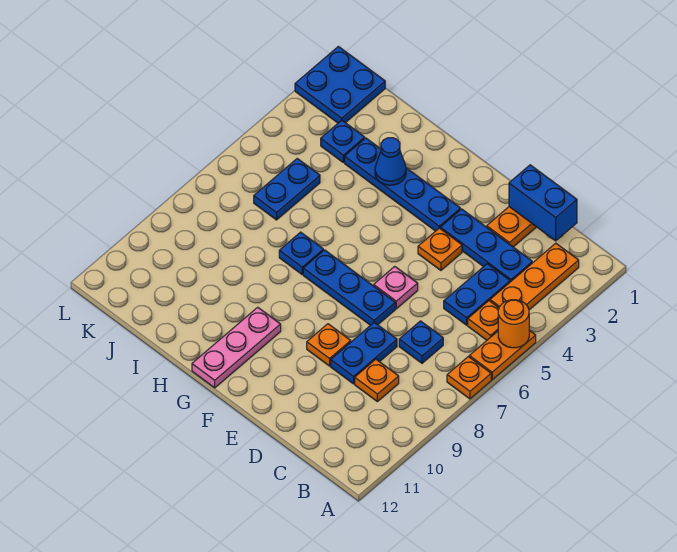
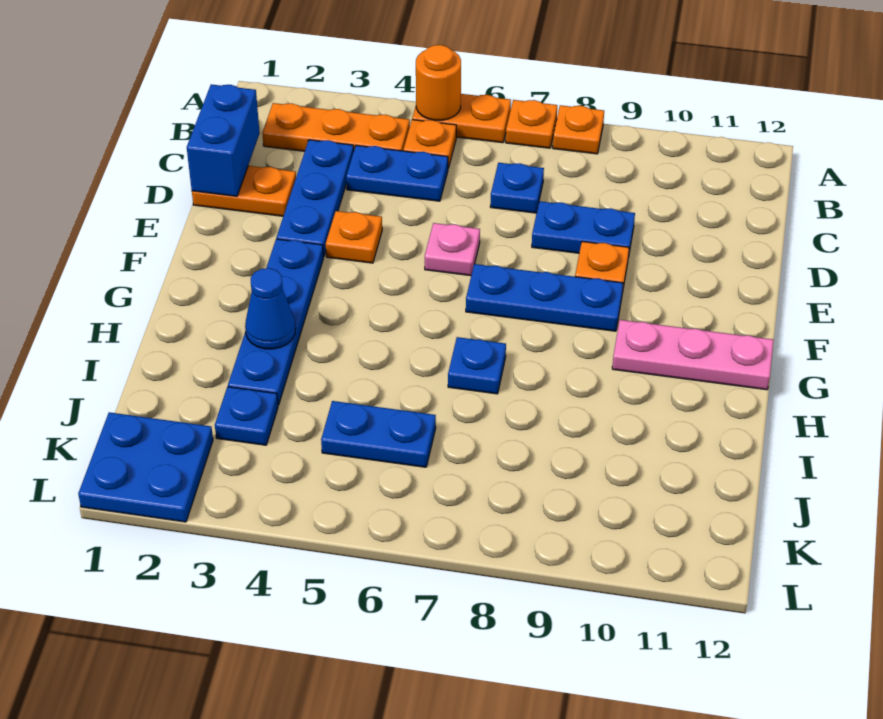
orange plate C9 level 1 -> orange plate A8 level 1
blue plate E7:G7 level 1 -> blue plate F7:F9 level 1

